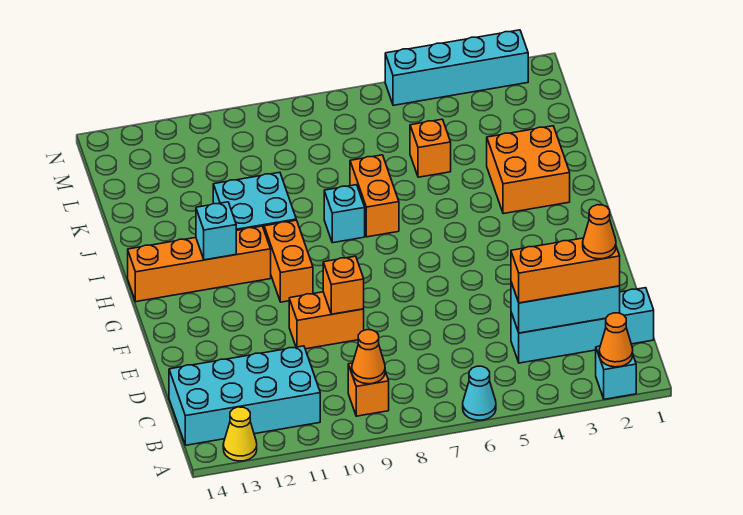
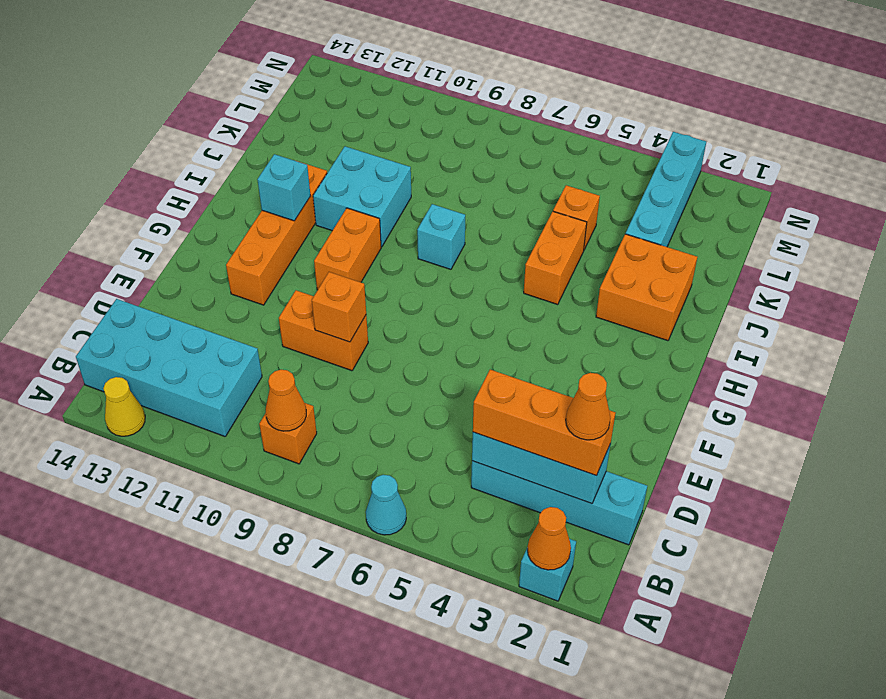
orange brick H11:H14 level 1 -> orange brick F12:I12 level 1
orange brick I7:J7 level 1 -> orange brick I5:J5 level 1
cyan brick N2:N5 level 1 -> cyan brick K3:N3 level 1

